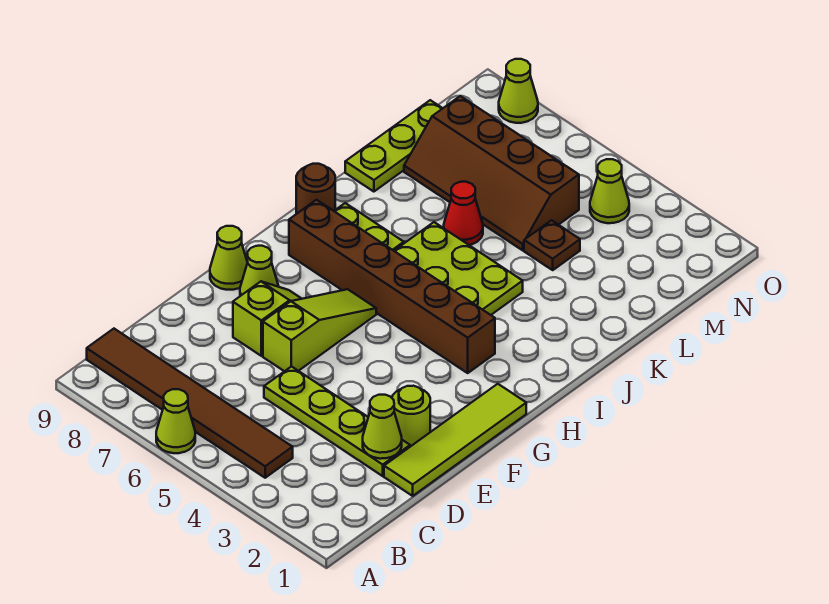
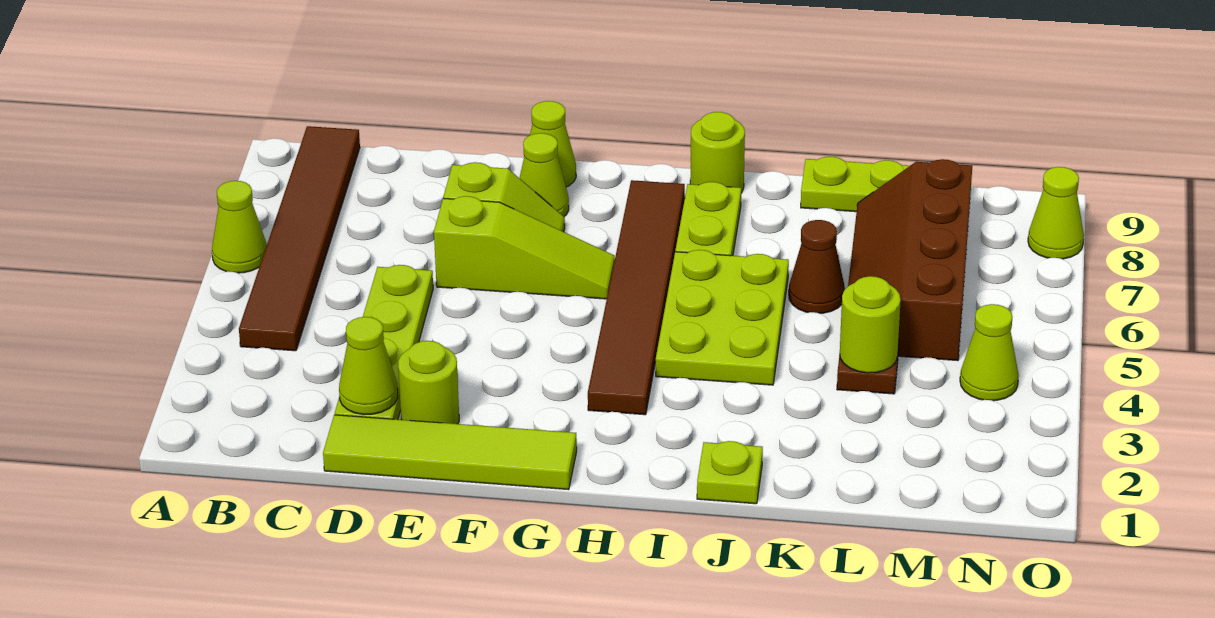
brown brick H3:H8 level 1 -> brown tile H3:H8 level 1
brown round brick I9 level 1 -> lime round brick I9 level 1
none -> lime plate J1 level 1
red cone K6 level 1 -> brown cone K6 level 1
none -> lime round brick L4 level 2

